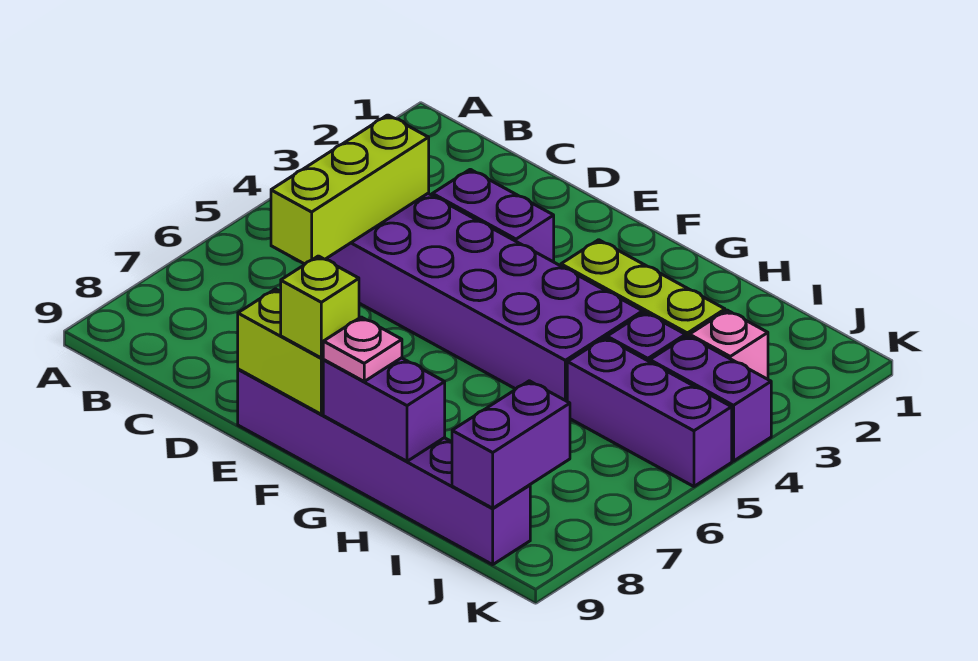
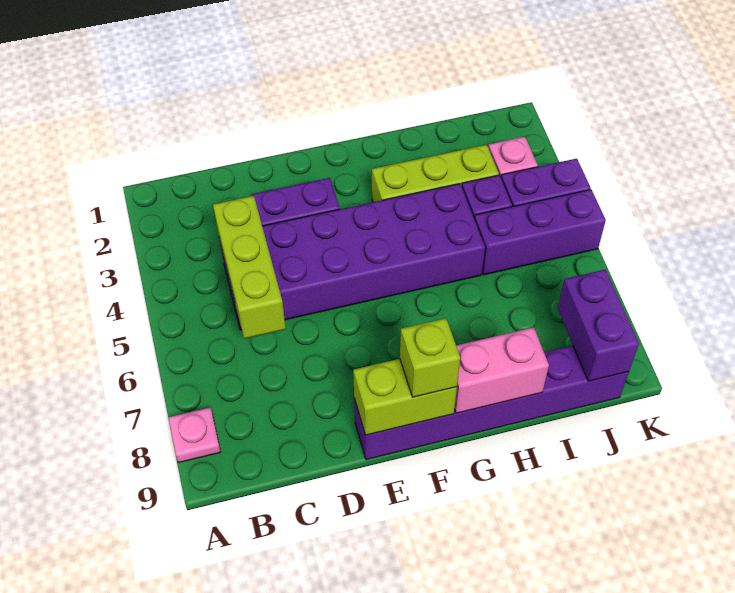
purple brick G9:H9 level 2 -> pink brick G9:H9 level 2
pink plate G9 level 3 -> pink plate A8 level 1

